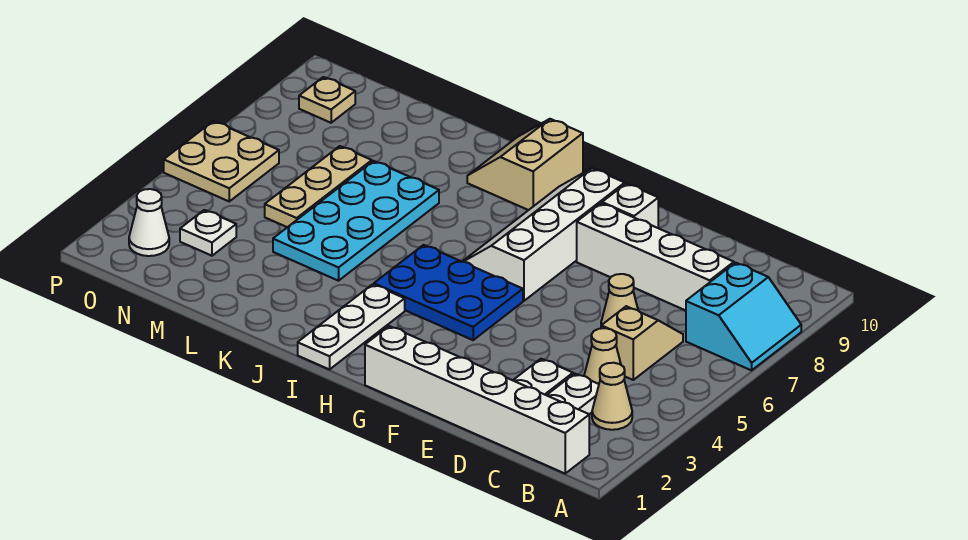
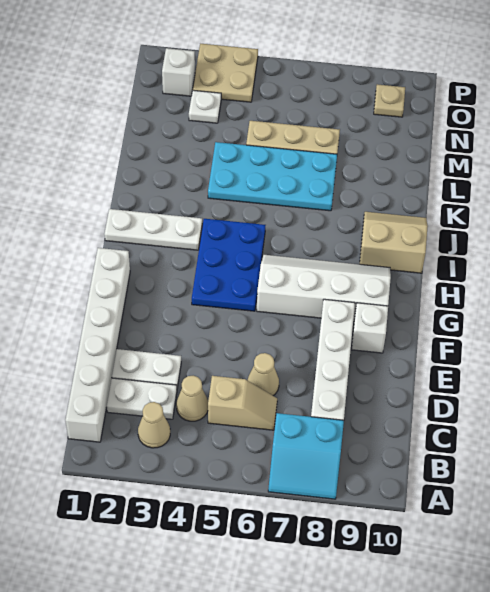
white cone O2 level 1 -> white brick O2 level 1
tan plate O5:P6 level 1 -> tan plate O3:P4 level 1

